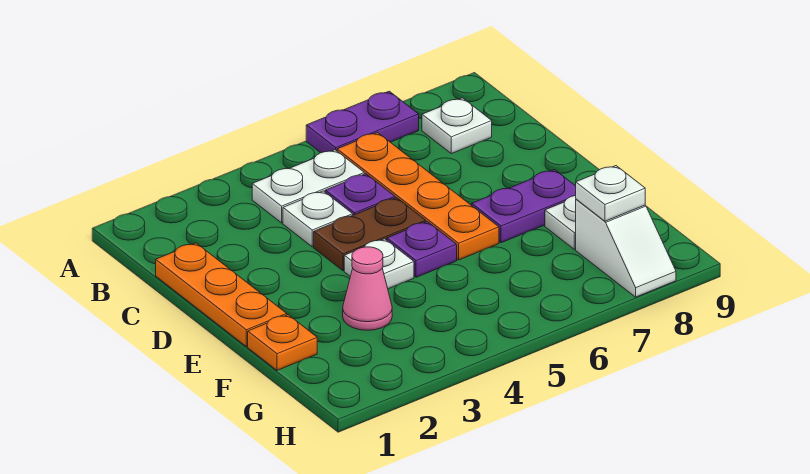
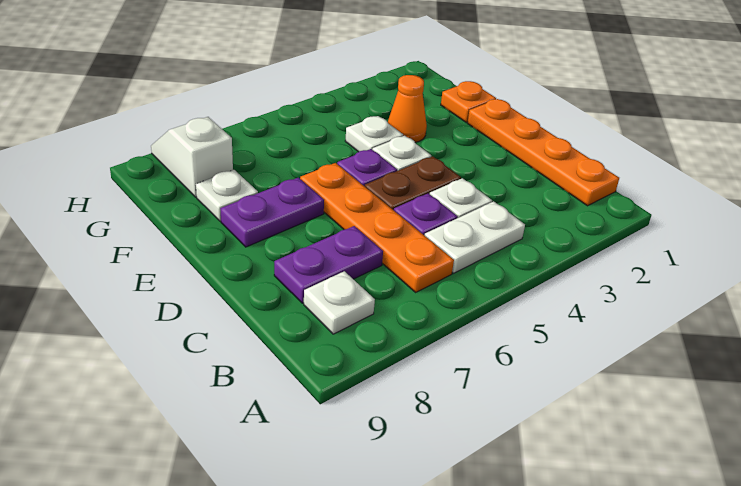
purple plate A6:A7 level 1 -> purple plate C7:C8 level 1
orange plate C1:E1 level 1 -> orange plate B1:E1 level 1
pink cone F3 level 1 -> orange cone F3 level 1
white plate G8 level 2 -> white plate F4 level 1

